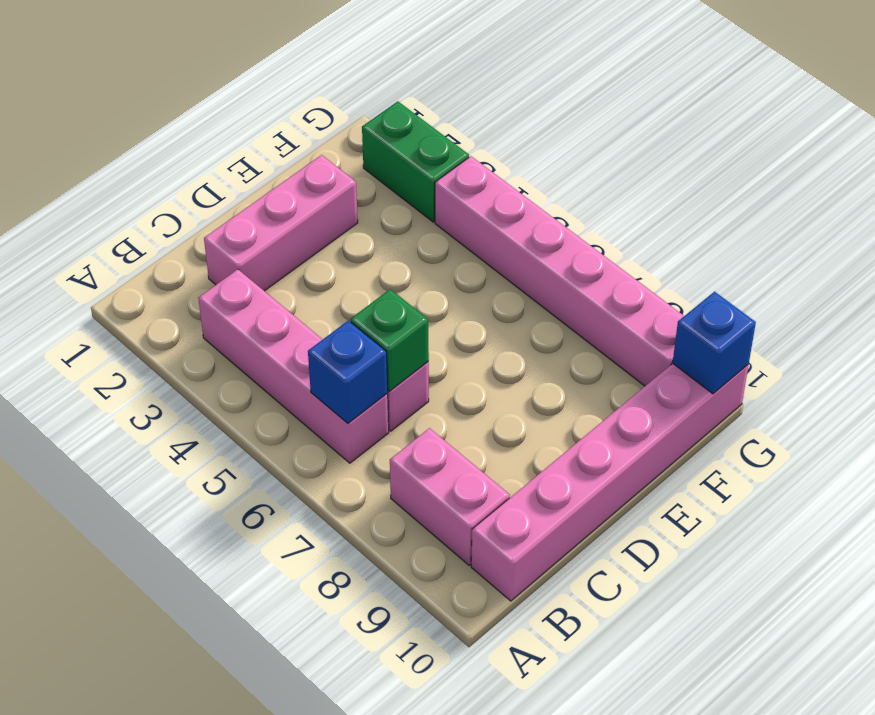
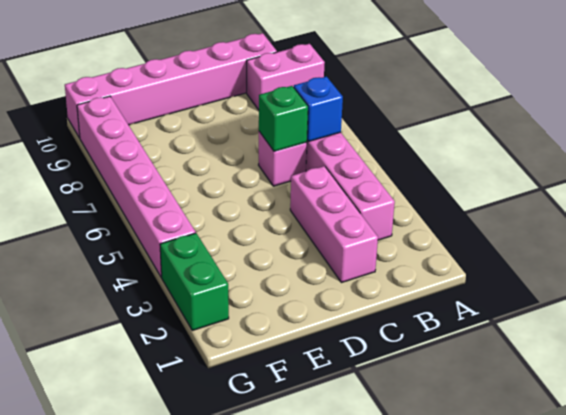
pink brick B8:B9 level 1 -> pink brick A9:B9 level 1
pink brick C2:E2 level 1 -> pink brick C2:C4 level 1
blue brick G10 level 2 -> none

